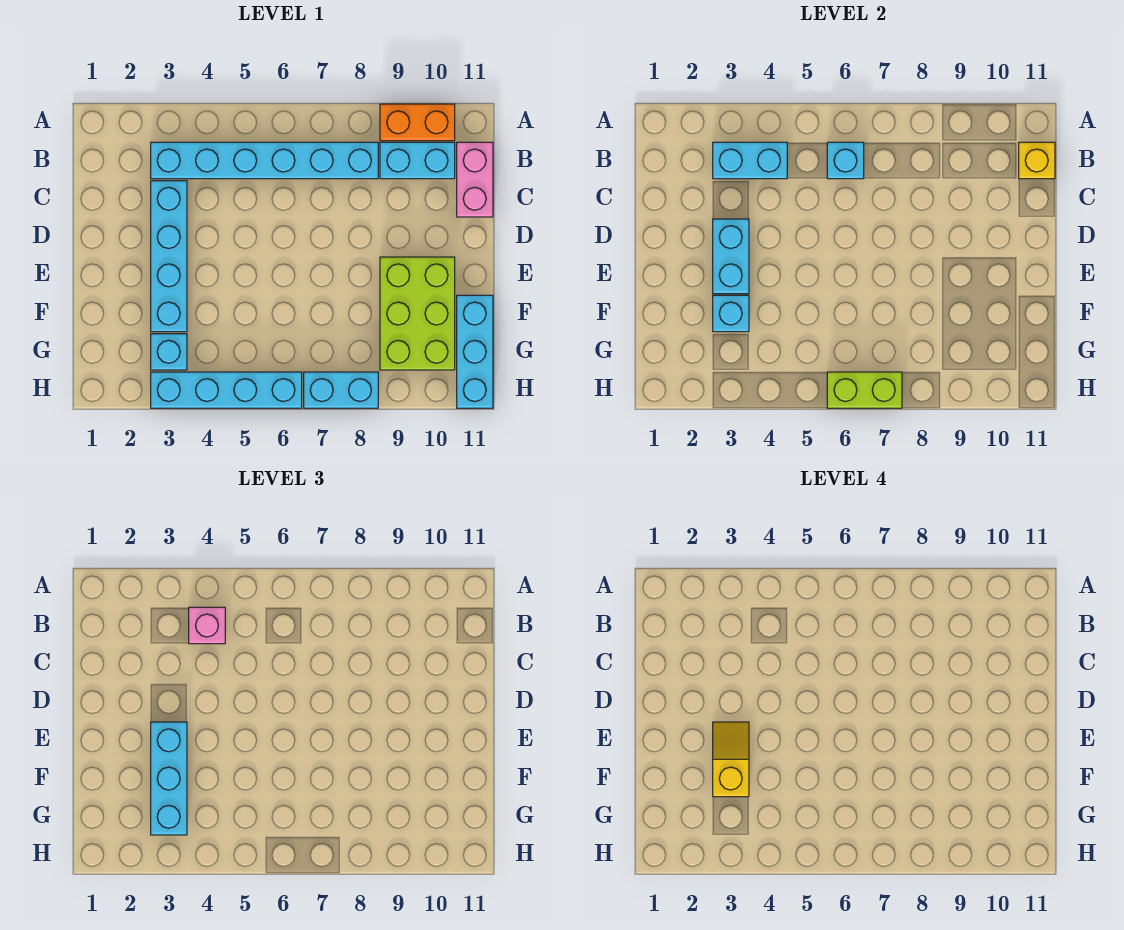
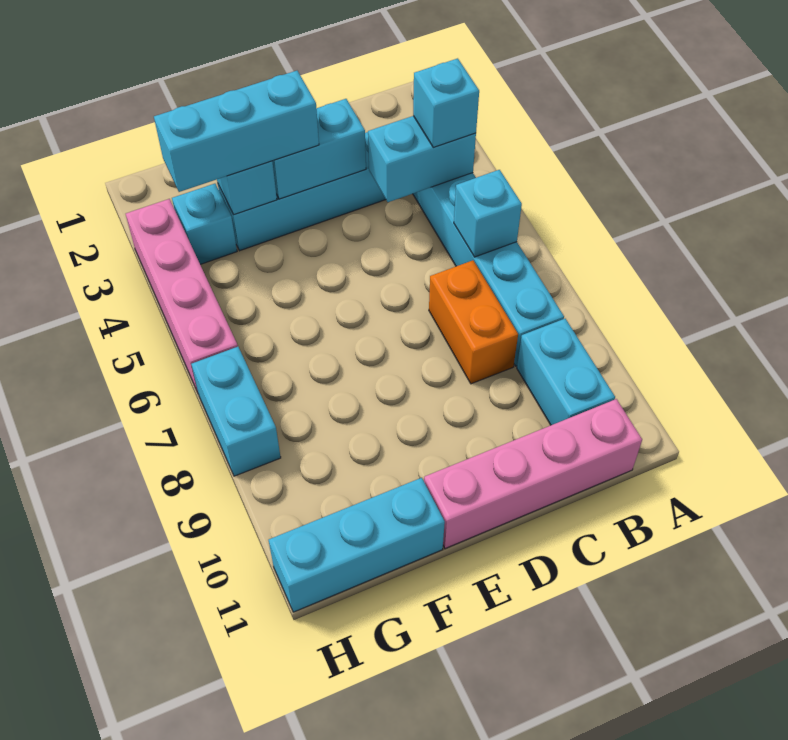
orange brick A9:A10 level 1 -> orange brick C7:C8 level 1
cyan brick B3:B4 level 2 -> cyan brick B4:C4 level 2
pink brick B4 level 3 -> cyan brick B4 level 3
pink brick B11:C11 level 1 -> pink brick B11:E11 level 1
yellow brick B11 level 2 -> none
yellow slope E3:F3 level 4 top F -> none
lime brick E9:G10 level 1 -> none
cyan brick H3:H6 level 1 -> pink brick H3:H6 level 1
lime brick H6:H7 level 2 -> none

